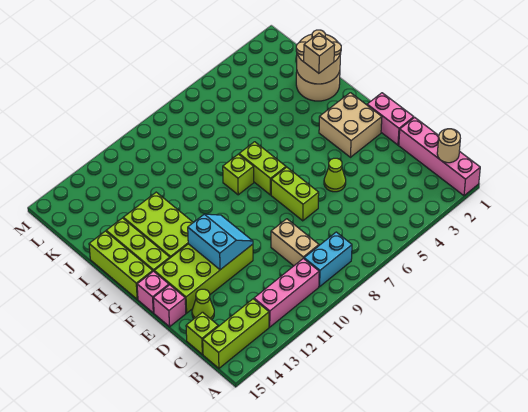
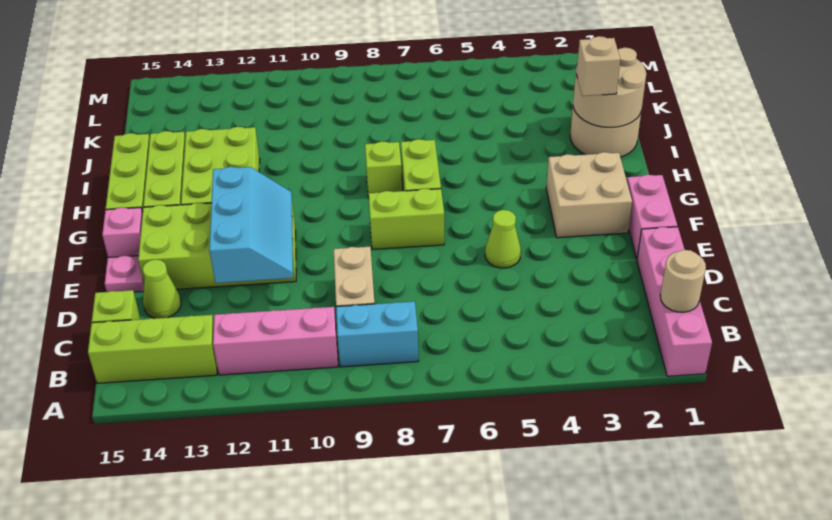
lime brick E7:F7 level 1 -> lime brick F7:F8 level 1
cyan slope E11:F12 level 2 top 12 -> cyan slope D11:F12 level 2 top 12
pink brick E15 level 1 -> pink plate E15 level 1

